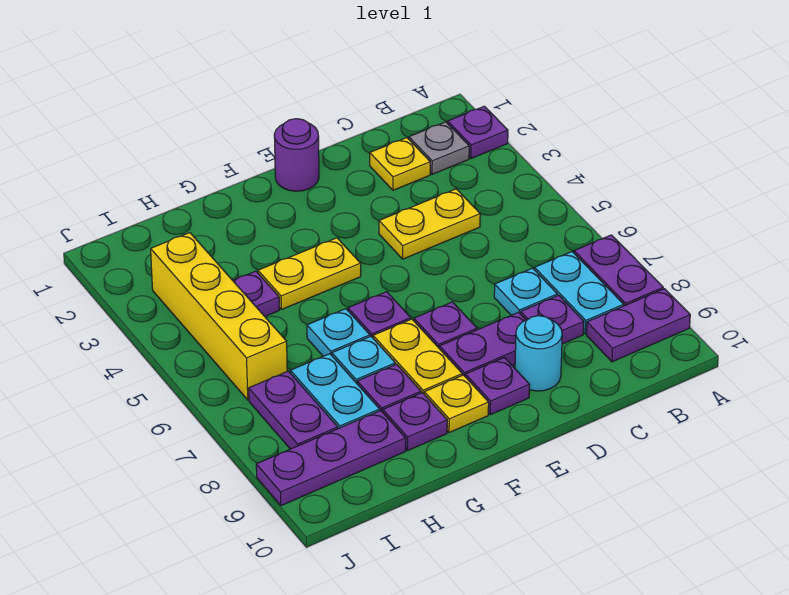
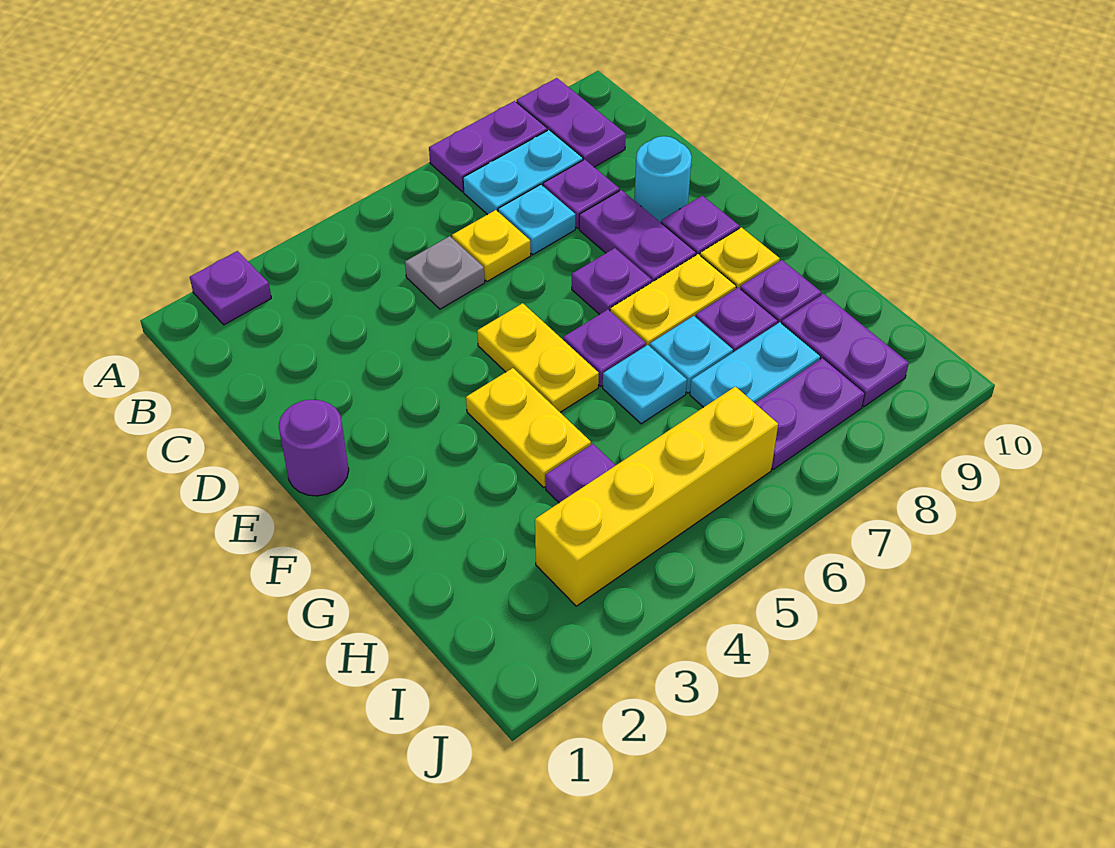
grey plate B2 level 1 -> grey plate C5 level 1
yellow plate C2 level 1 -> yellow plate C6 level 1
yellow plate C4:D4 level 1 -> yellow plate E5:F5 level 1
purple plate H9:J9 level 1 -> purple plate H9:I9 level 1

